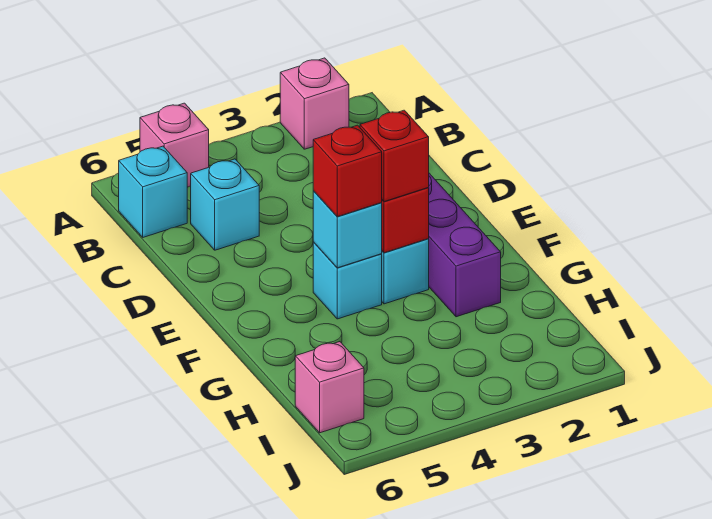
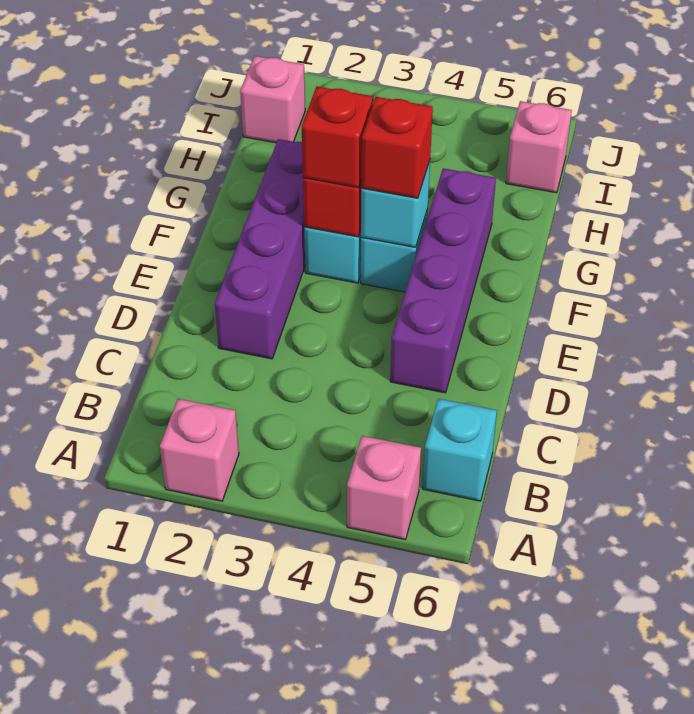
cyan brick C5 level 1 -> none
none -> purple brick D5:G5 level 1
none -> pink brick I1 level 1

